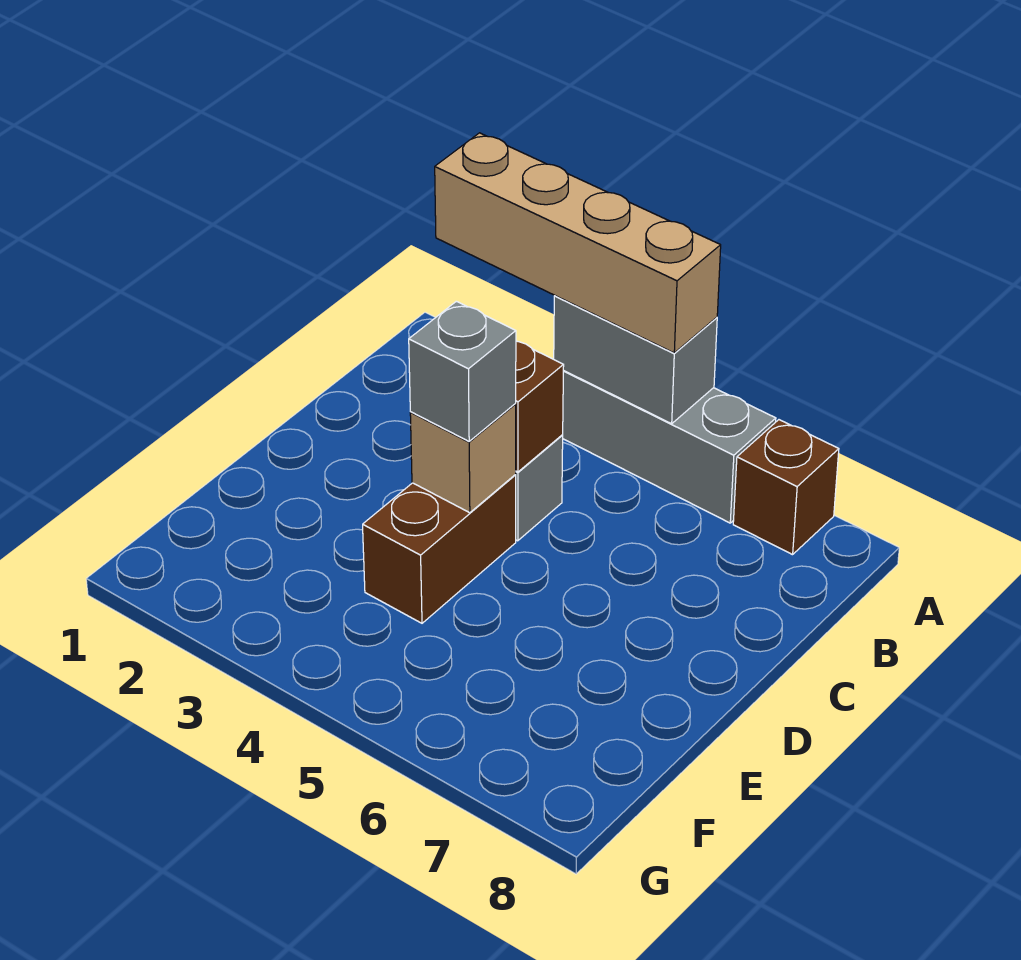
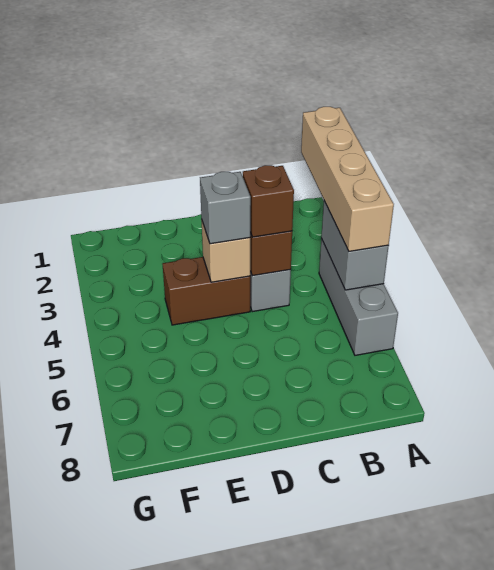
brown brick A7 level 1 -> brown brick C4 level 3

